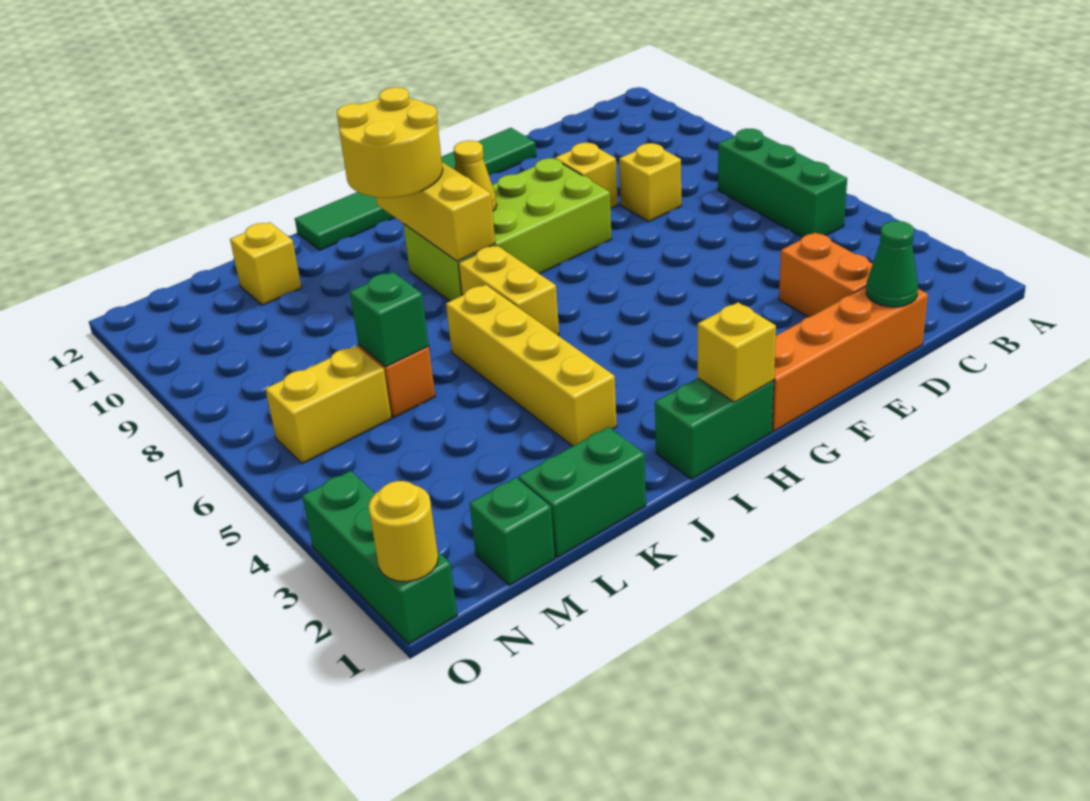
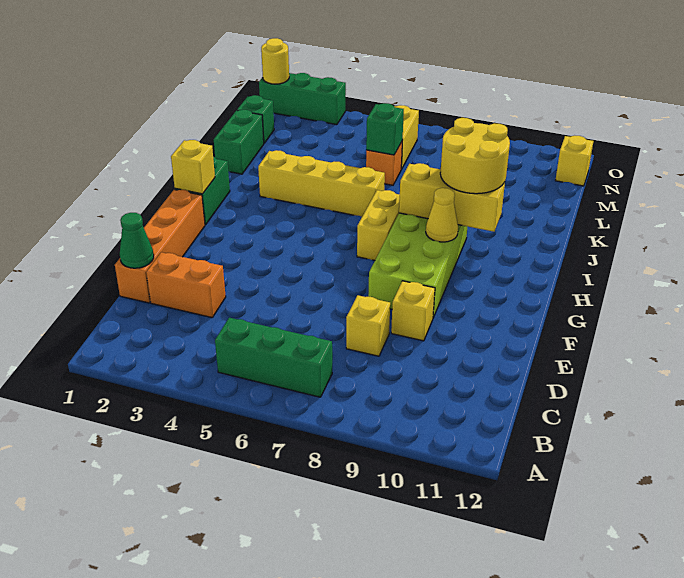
green tile E12:J12 level 1 -> none
yellow brick I6:I7 level 1 -> yellow brick H7:I7 level 1
yellow brick L11 level 1 -> yellow brick N12 level 1

